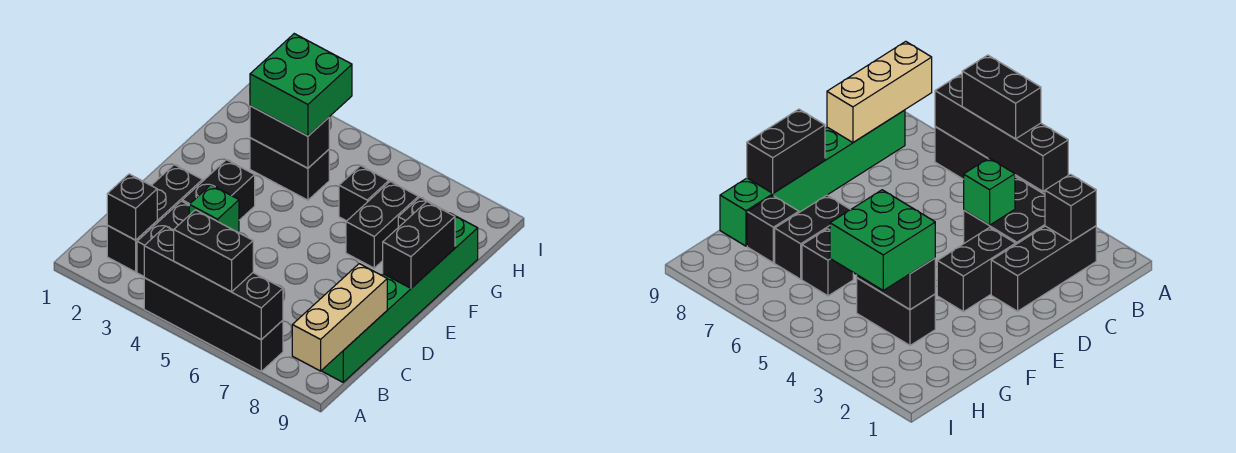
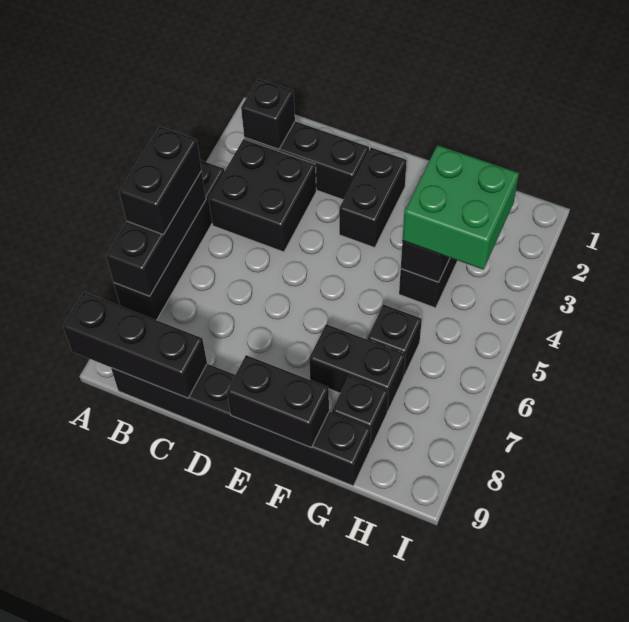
black brick A4:A7 level 2 -> black brick A5:A7 level 2
tan brick A9:C9 level 2 -> black brick A9:C9 level 2
green brick B9:G9 level 1 -> black brick B9:G9 level 1
green brick C4 level 2 -> none
black brick D3:E3 level 1 -> black brick E2:E3 level 1

